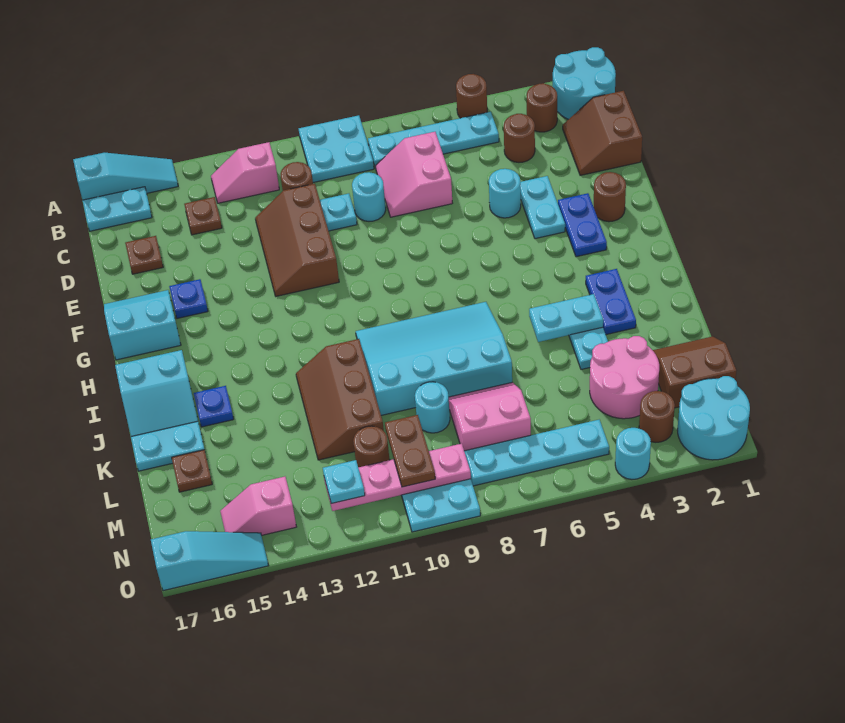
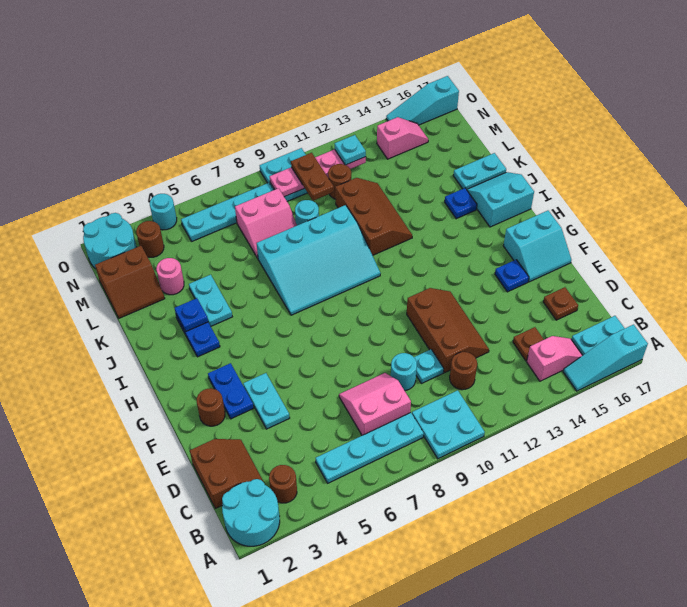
brown round brick A5 level 1 -> none
pink slope B12:B13 level 1 top 12 -> pink slope B14:B15 level 1 top 14
brown round brick C4 level 1 -> none
pink slope C7:D8 level 1 top 7 -> pink slope C7:D8 level 1 top C
cyan round brick E5 level 1 -> none
none -> blue plate J3 level 2
cyan plate J4:J5 level 2 -> none
pink round brick L3:M4 level 1 -> pink round brick L3 level 1
brown plate L16 level 1 -> none

